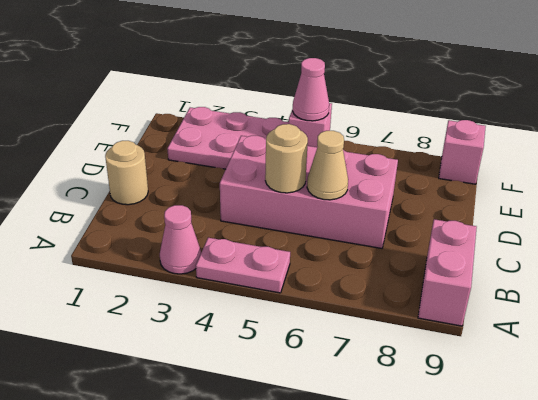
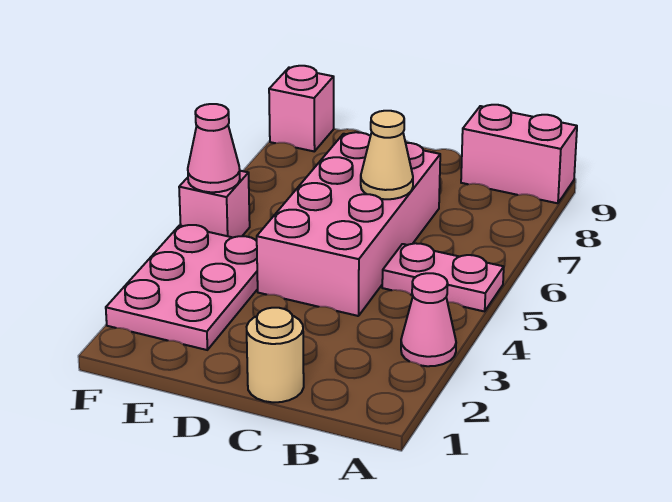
pink plate A4:A5 level 1 -> pink plate A5:B5 level 1
tan round brick C5 level 2 -> none

